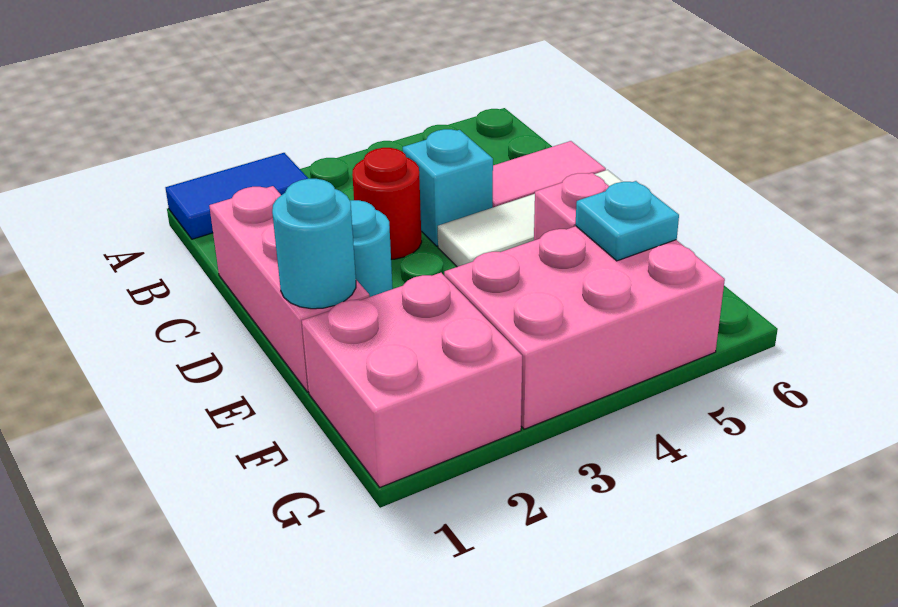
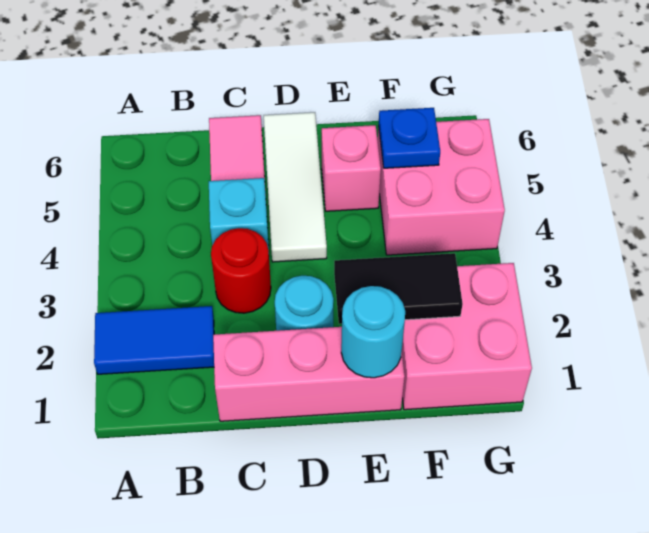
blue tile A1:A2 level 1 -> blue tile A2:B2 level 1
none -> black tile E2:F2 level 2
pink brick F3:G5 level 1 -> pink brick F4:G5 level 1
cyan plate F5 level 2 -> blue plate F5 level 2

